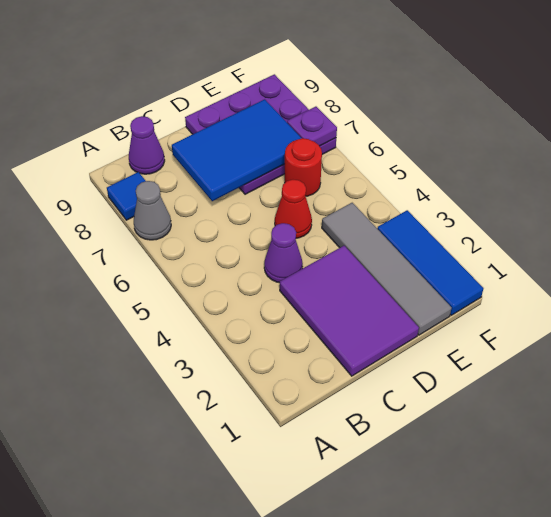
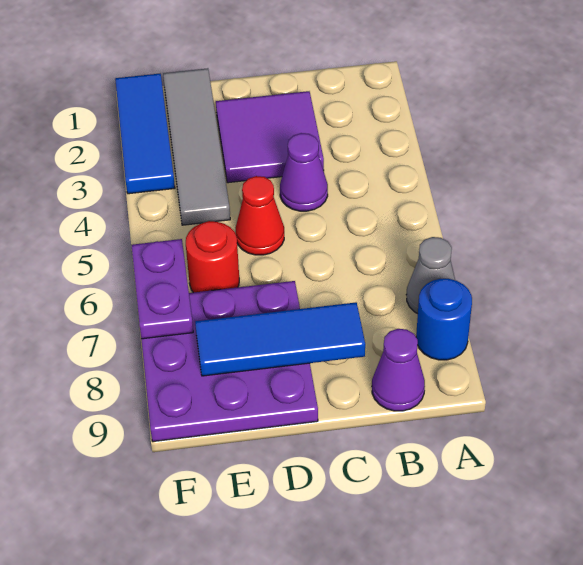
blue tile A8 level 1 -> blue round brick A8 level 1
purple tile C1:D3 level 1 -> purple tile C2:D3 level 1
blue tile C7:E8 level 2 -> blue tile C8:E8 level 2
purple plate F7 level 2 -> purple plate F6:F7 level 2

